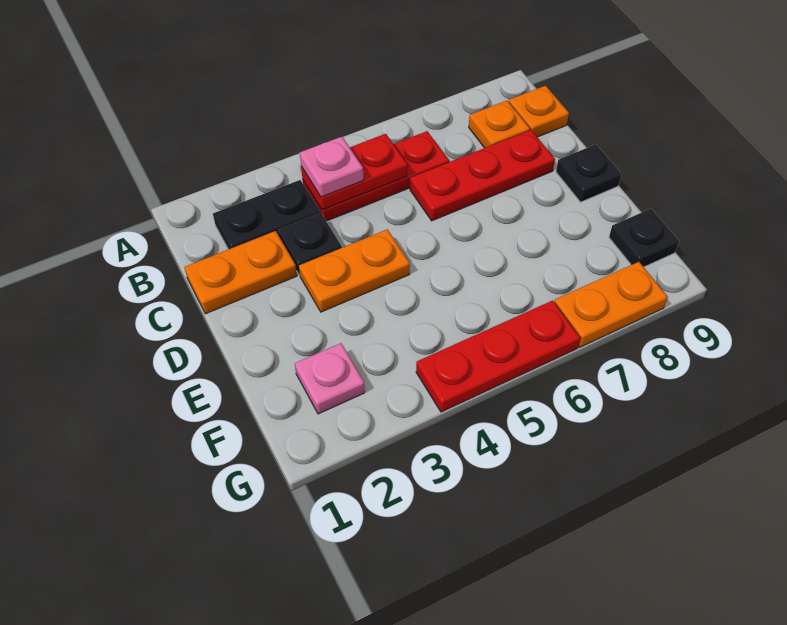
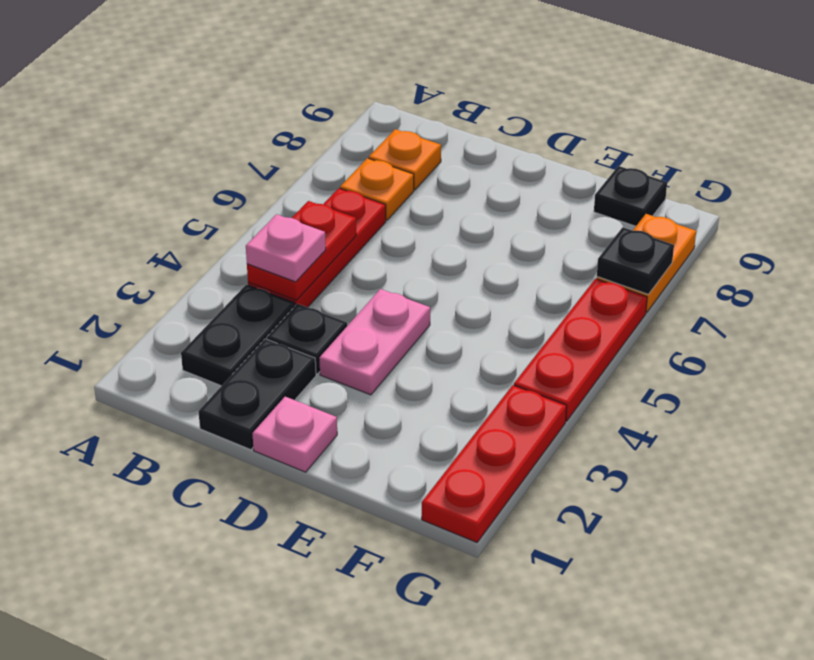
orange plate B9 level 1 -> orange plate B7 level 1
orange plate C1:C2 level 1 -> black plate C1:C2 level 1
red plate C6:C8 level 1 -> red plate G1:G3 level 1
orange plate D3:D4 level 1 -> pink plate D3:D4 level 1
black plate D9 level 1 -> black plate G7 level 2
pink plate F2 level 1 -> pink plate D1 level 1

